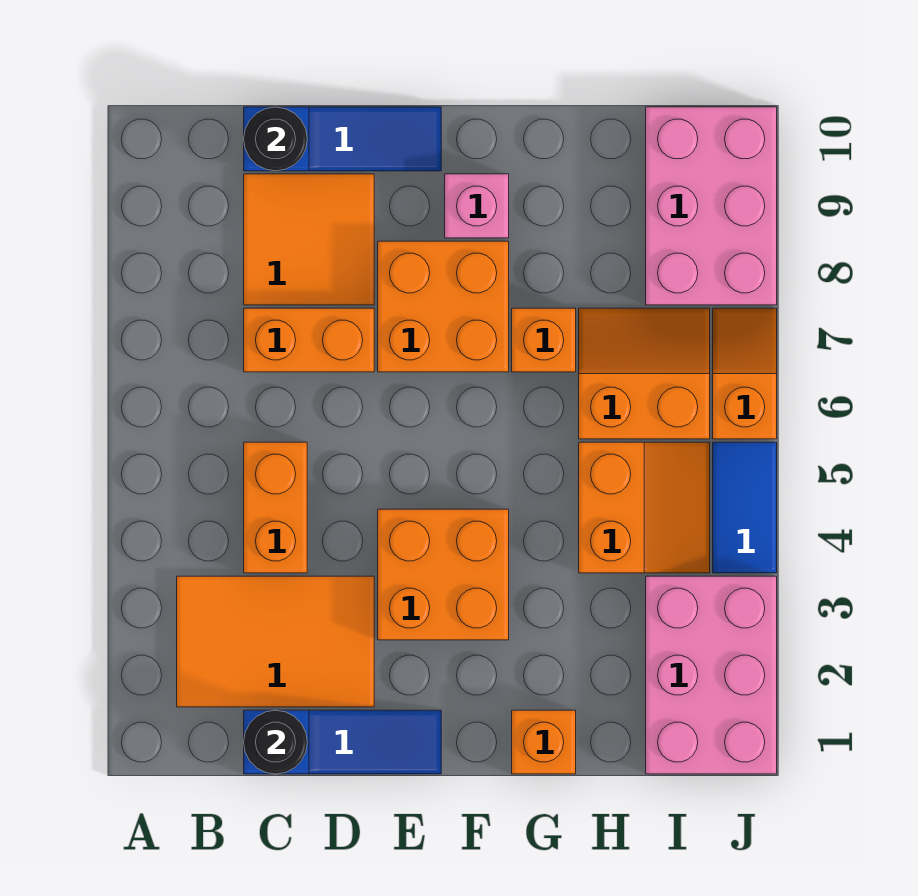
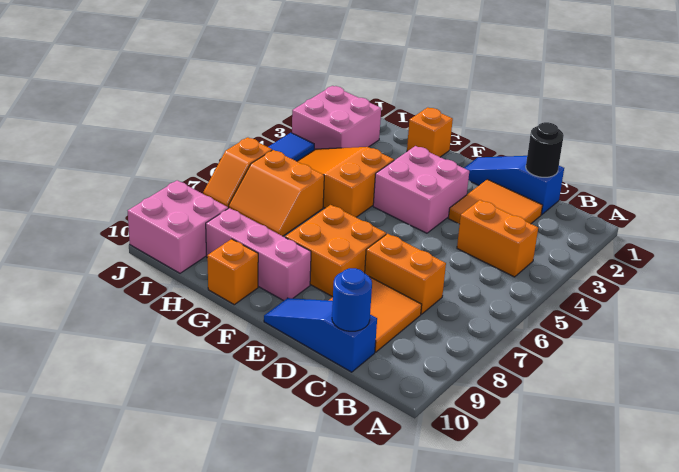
orange tile B2:D3 level 1 -> orange tile C2:D3 level 1
orange brick C4:C5 level 1 -> orange brick B4:C4 level 1
black round brick C10 level 2 -> blue round brick C10 level 2
orange brick E3:F4 level 1 -> pink brick E3:F4 level 1
pink brick F9 level 1 -> pink brick F9:H9 level 1
orange brick G7 level 1 -> orange brick G10 level 1
orange slope H4:I5 level 1 top H -> orange slope G4:I5 level 1 top G
pink brick I1:J3 level 1 -> pink brick I2:J3 level 1
pink brick I8:J10 level 1 -> pink brick I9:J10 level 1

